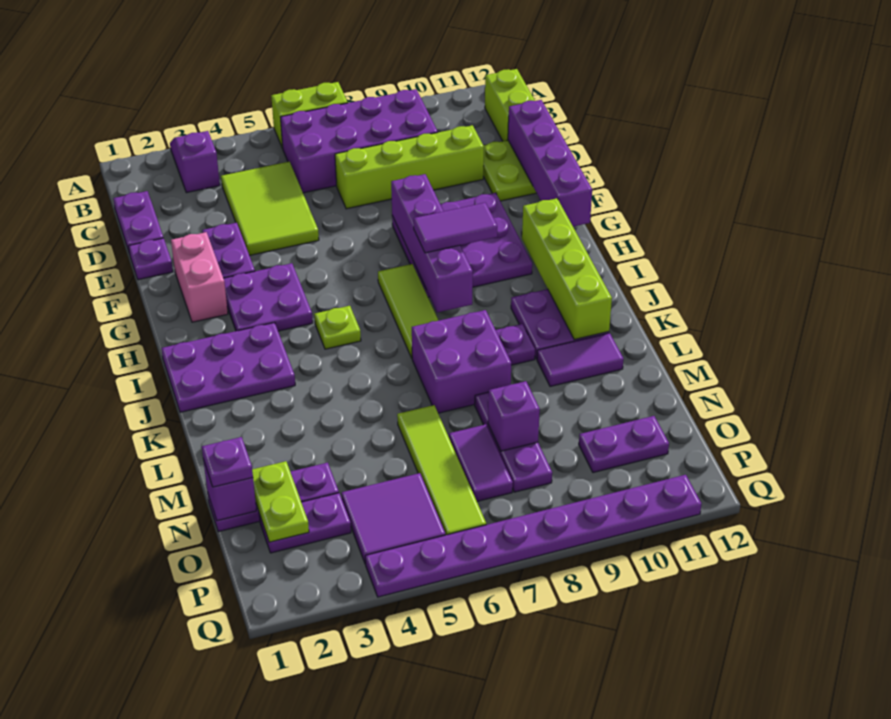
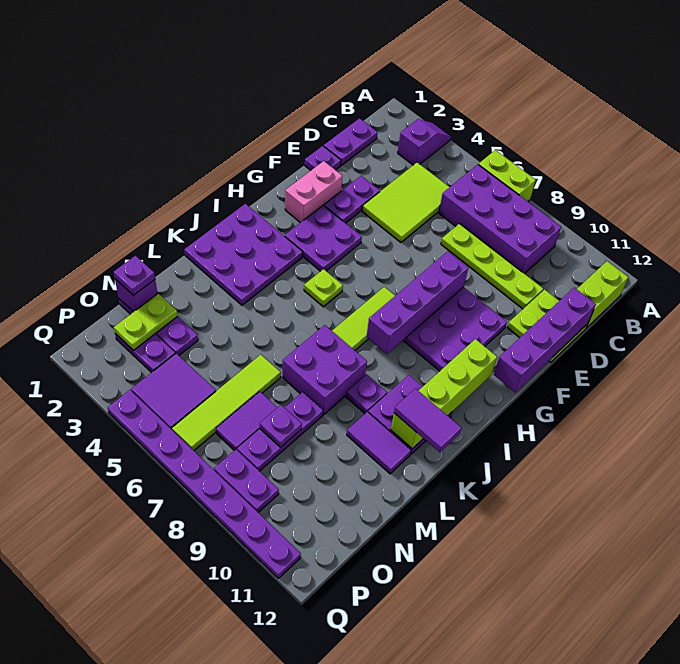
lime brick D7:D10 level 1 -> lime plate D7:D10 level 1
purple tile H8:H9 level 3 -> purple tile K11:K12 level 3
purple plate I1:J3 level 1 -> purple plate I1:K3 level 1
purple brick N8 level 2 -> purple plate N8 level 2
purple plate O10:O11 level 1 -> purple plate P8:P9 level 1

